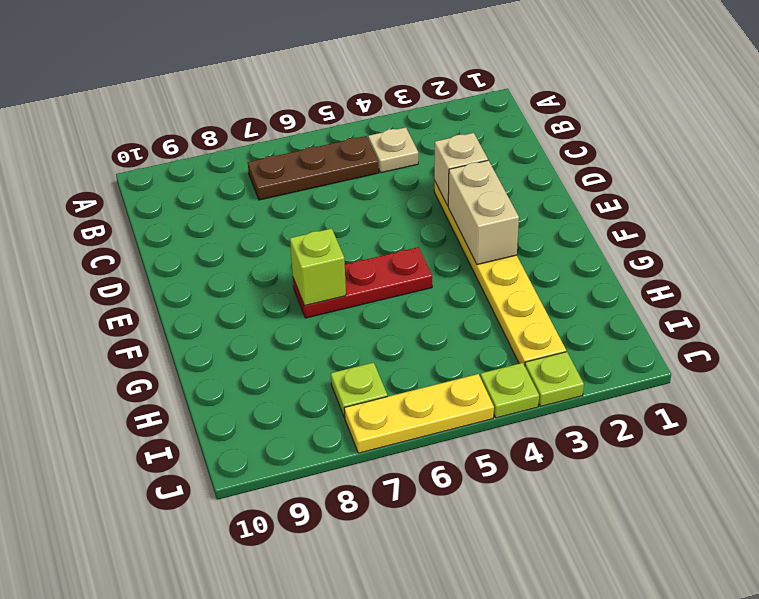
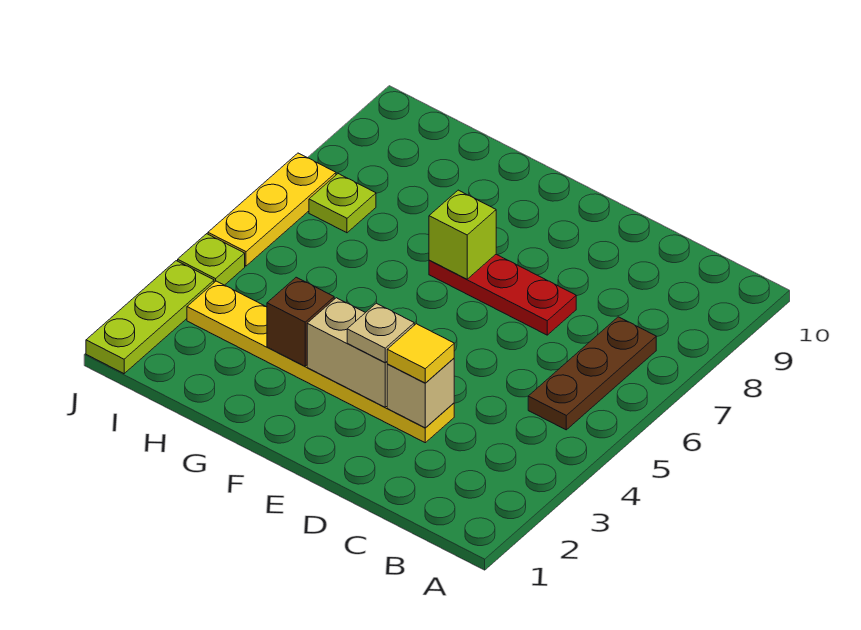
tan plate B4 level 1 -> tan plate E3 level 3
none -> yellow tile D3 level 3
red plate F5:F7 level 1 -> red plate D7:F7 level 1
none -> brown brick G3 level 2
lime plate J3 level 1 -> lime plate J1:J3 level 1

